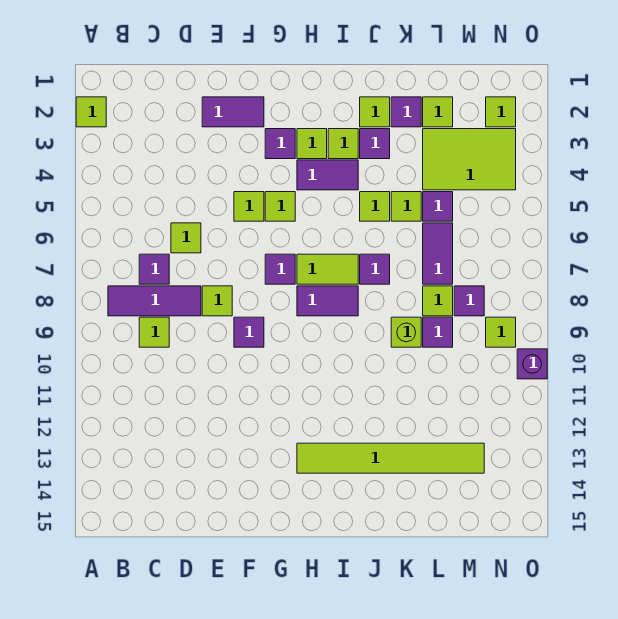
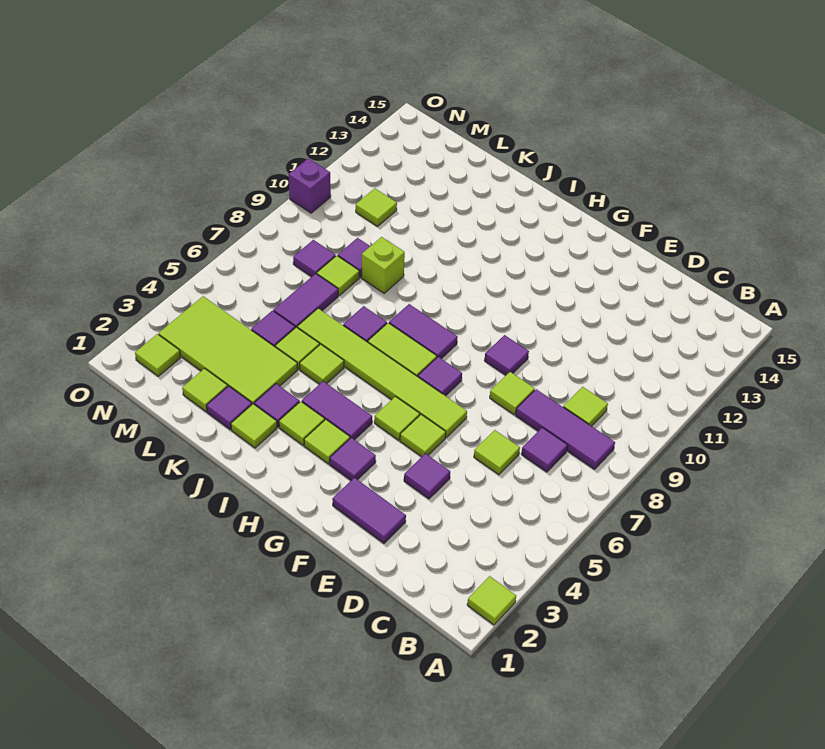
none -> purple tile E4 level 1
lime tile H13:M13 level 1 -> lime tile F6:K6 level 1
lime tile L3:N4 level 1 -> lime tile K3:N4 level 1
lime tile N9 level 1 -> lime tile M11 level 1

